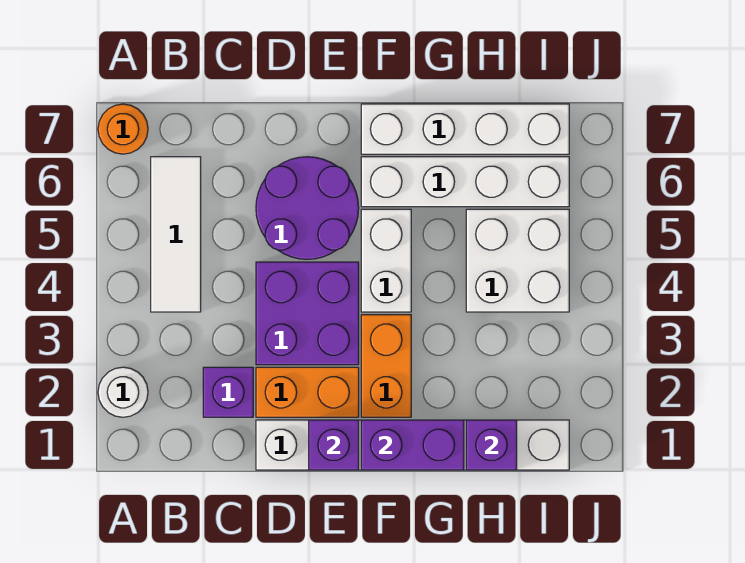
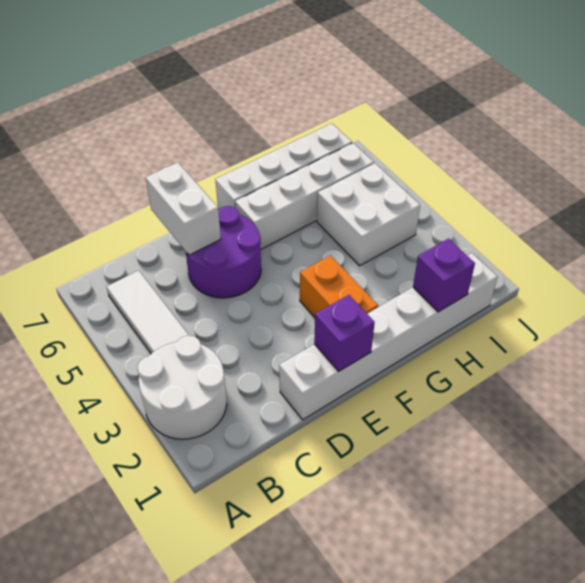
white round brick A2 level 1 -> white round brick A2:B3 level 1
orange round brick A7 level 1 -> none
purple brick C2 level 1 -> none
orange brick D2:E2 level 1 -> none
purple brick D3:E4 level 1 -> none
purple brick F1:G1 level 2 -> none
white brick F4:F5 level 1 -> white brick D6:D7 level 2

